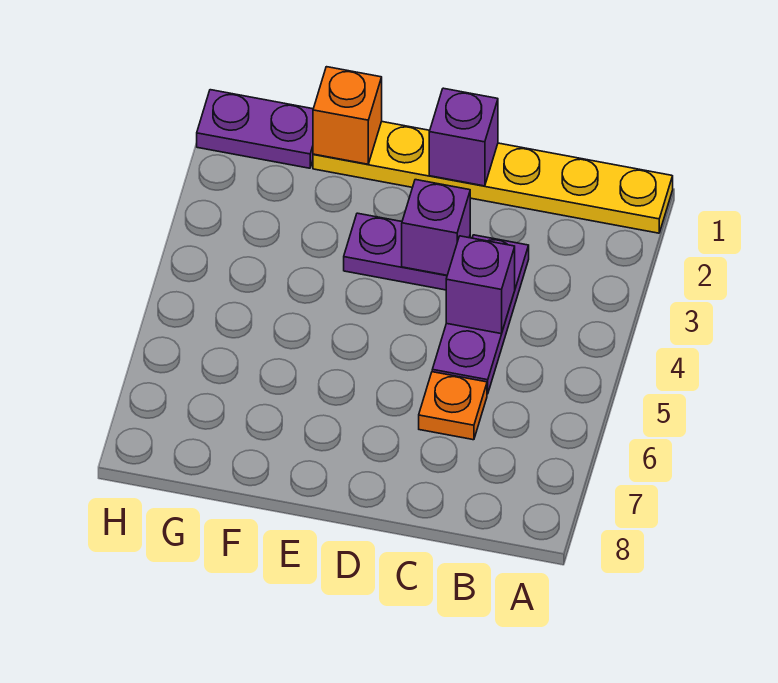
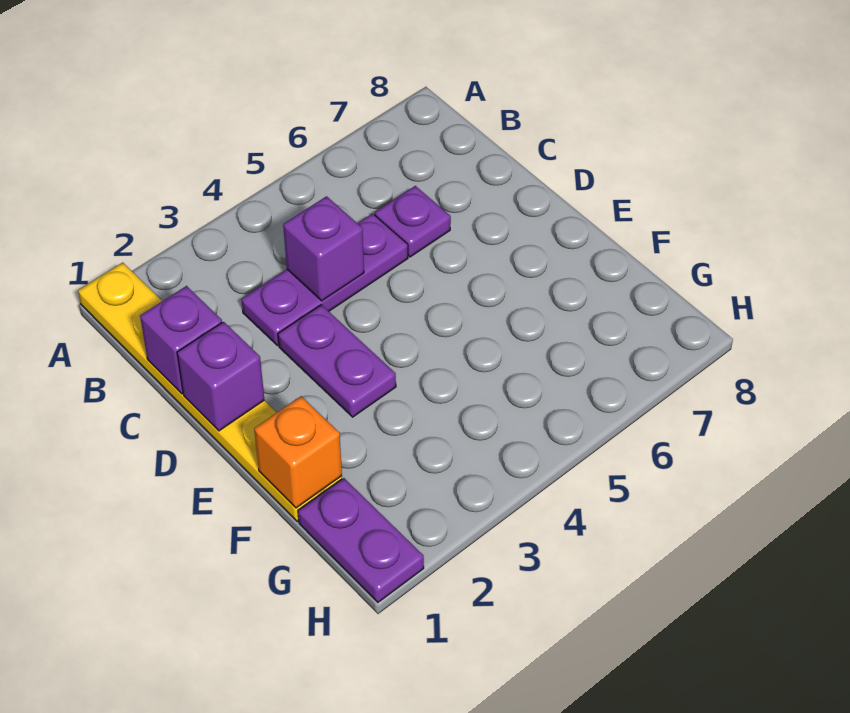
orange plate C6 level 1 -> purple plate C6 level 1
purple brick D3 level 2 -> purple brick C1 level 2

